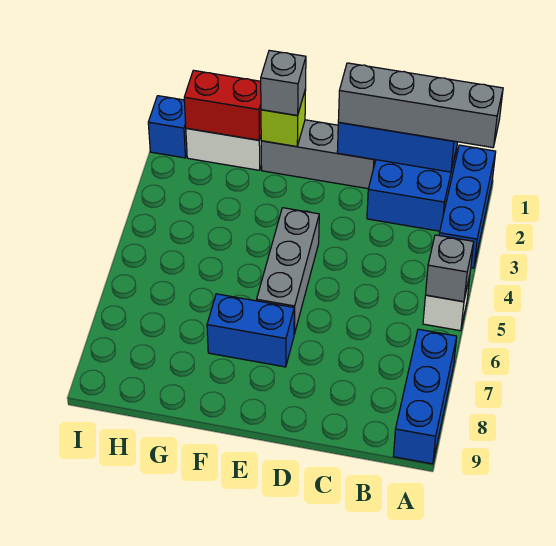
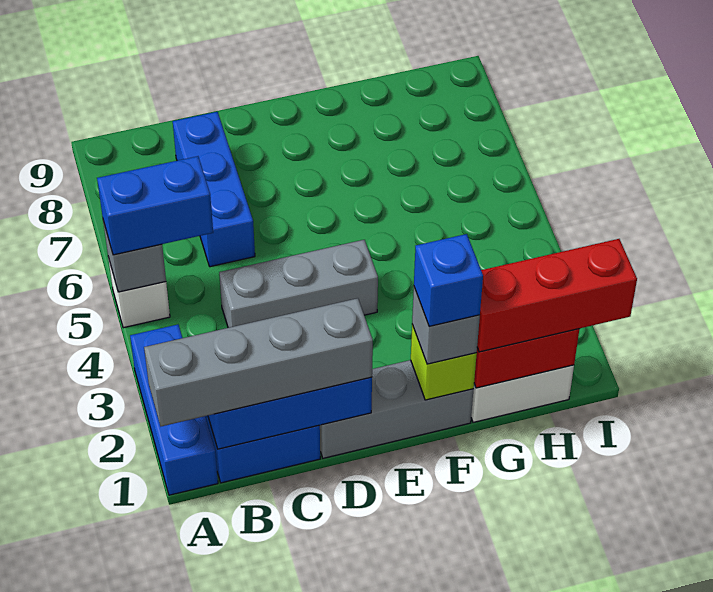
blue brick A7:A9 level 1 -> blue brick C6:C8 level 1
grey brick E4:E6 level 1 -> grey brick C4:E4 level 1
blue brick E7:F7 level 1 -> blue brick A5:B5 level 3
none -> red brick G1:I1 level 3
blue brick I1 level 1 -> blue brick F1 level 4

